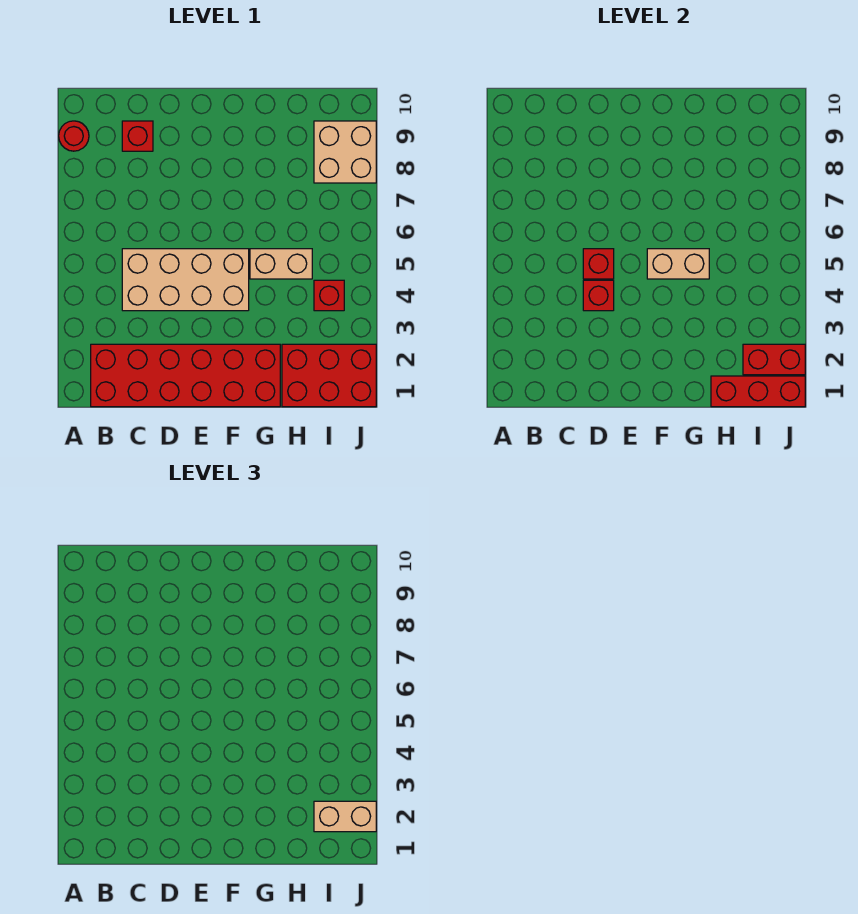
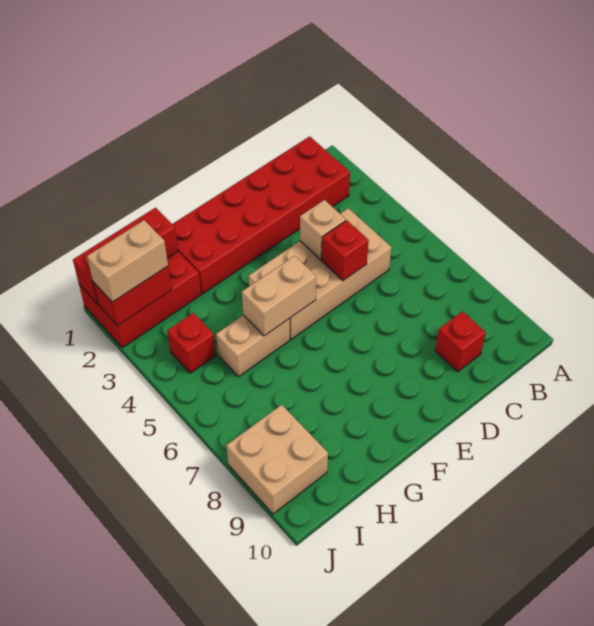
red round brick A9 level 1 -> none
red brick D4 level 2 -> tan brick D4 level 2

